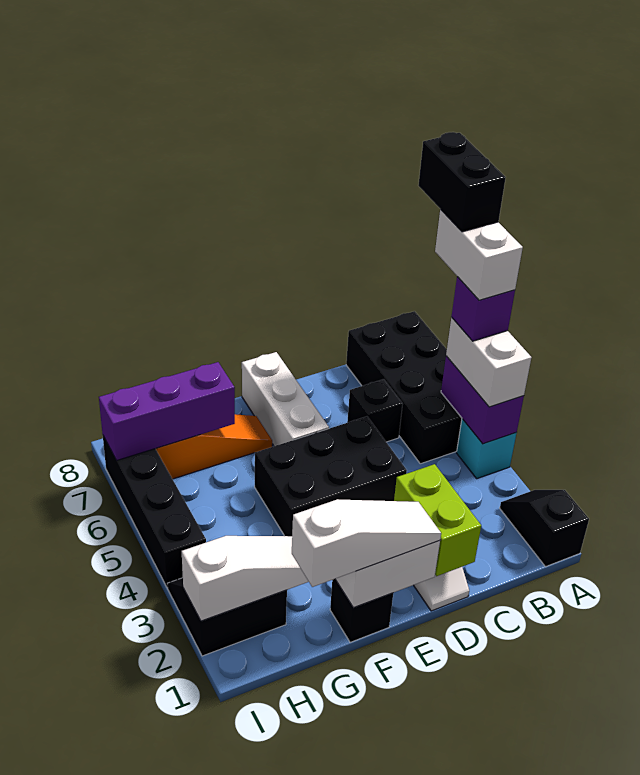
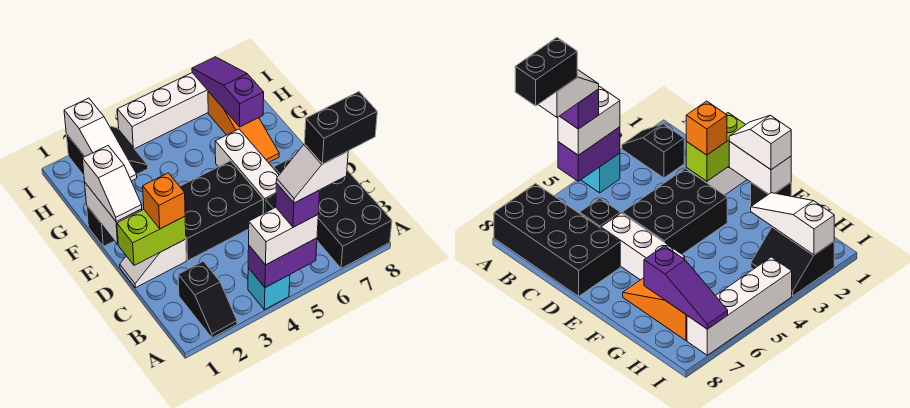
black slope A1:A2 level 1 top 1 -> black slope A2:B2 level 1 top B
black brick A5:B8 level 1 -> black brick A7:D8 level 1
white brick A5:A6 level 5 -> white slope A5:A6 level 5 top 6
none -> orange brick D2 level 3
black brick D4:F5 level 1 -> black brick D3:E5 level 1
white slope E1:G1 level 3 top G -> white slope E1:F1 level 3 top F
white brick E6:E8 level 1 -> white brick D6:F6 level 1
purple brick G7:I7 level 2 -> purple slope G7:I7 level 2 top G
black brick I4:I7 level 1 -> white brick I4:I7 level 1

